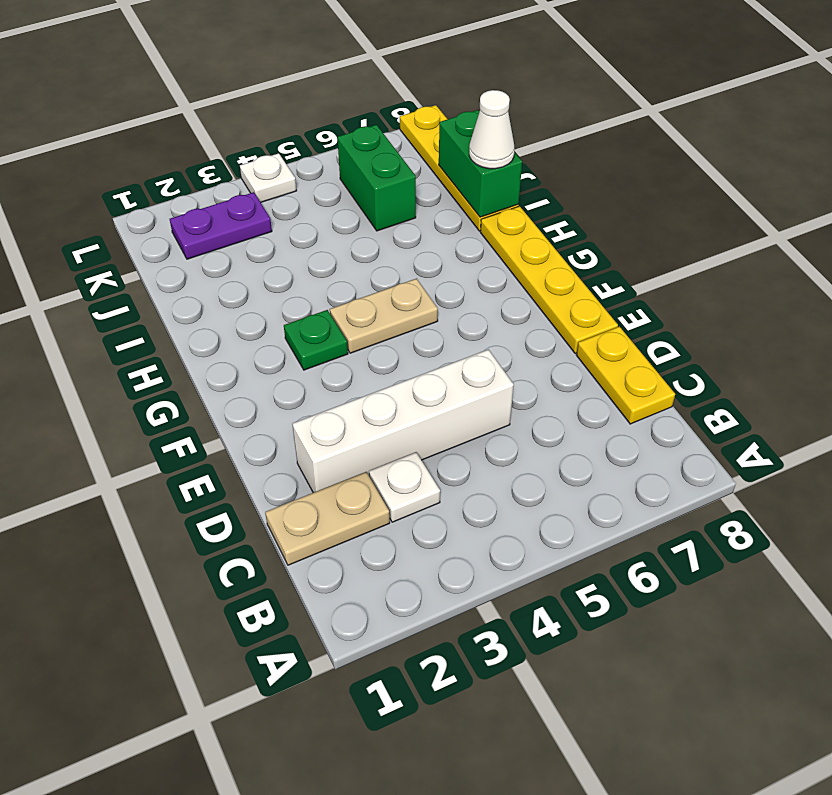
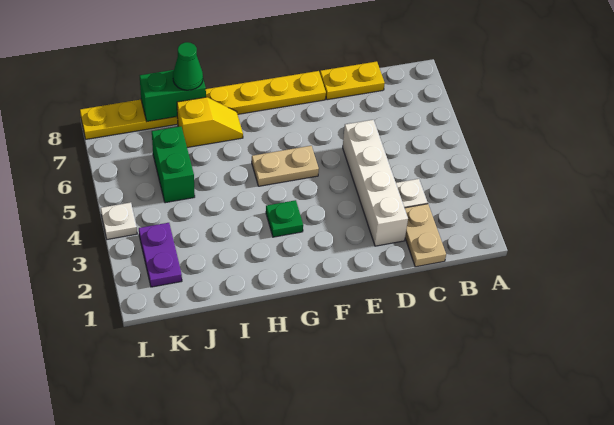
tan plate G4:G5 level 1 -> tan plate F5:G5 level 1
none -> yellow slope H7:I7 level 1 top I
white cone I8 level 3 -> green cone I8 level 3
green brick J6:K6 level 1 -> green brick J5:J6 level 1

